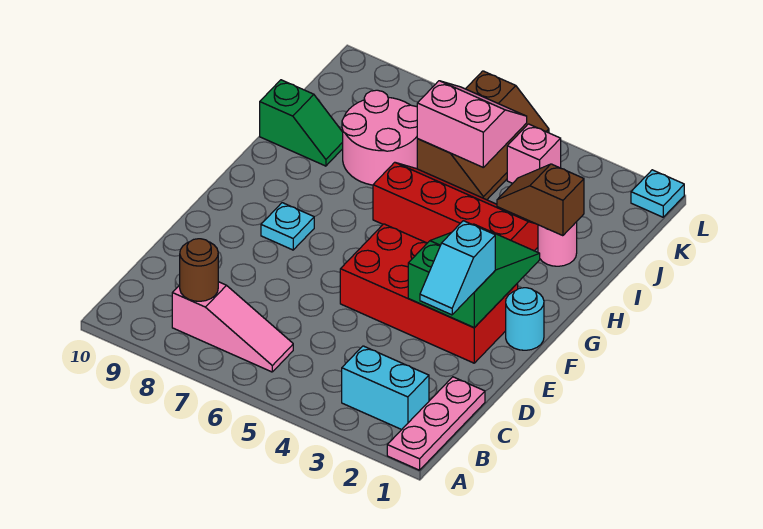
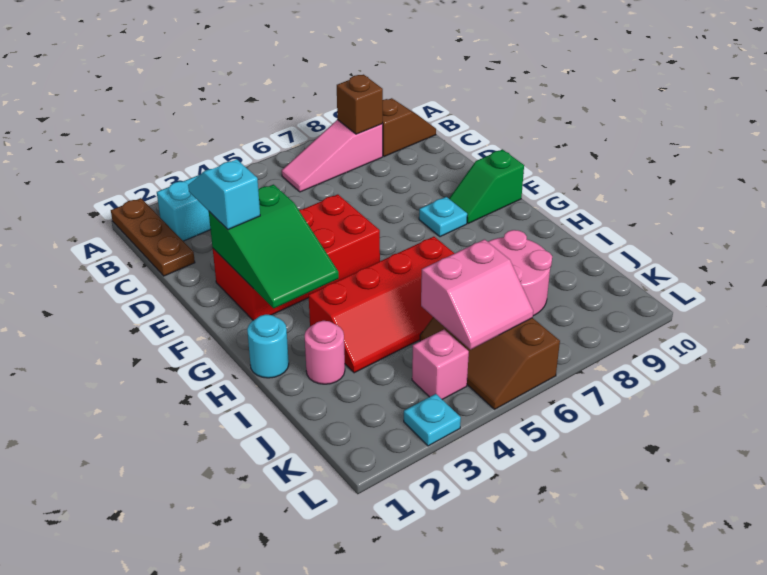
pink plate A1:C1 level 1 -> brown plate A1:C1 level 1
brown round brick B8 level 2 -> brown brick B8 level 2
cyan round brick F1 level 1 -> cyan round brick H1 level 1
brown slope I2:I3 level 2 top 2 -> brown slope B9:B10 level 1 top 9
green slope I9:I10 level 1 top 10 -> green slope F9:F10 level 1 top 10
cyan plate L1 level 1 -> cyan plate L3 level 1

